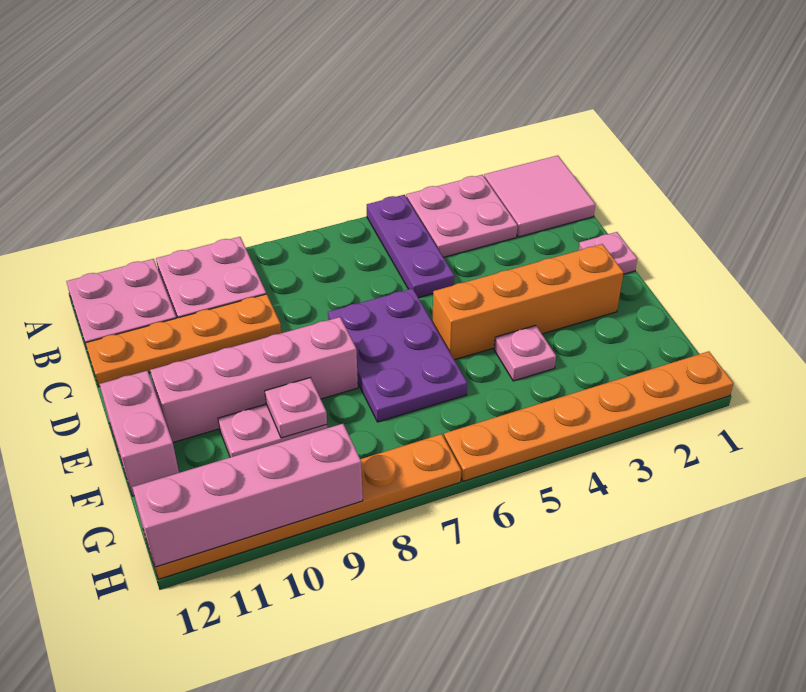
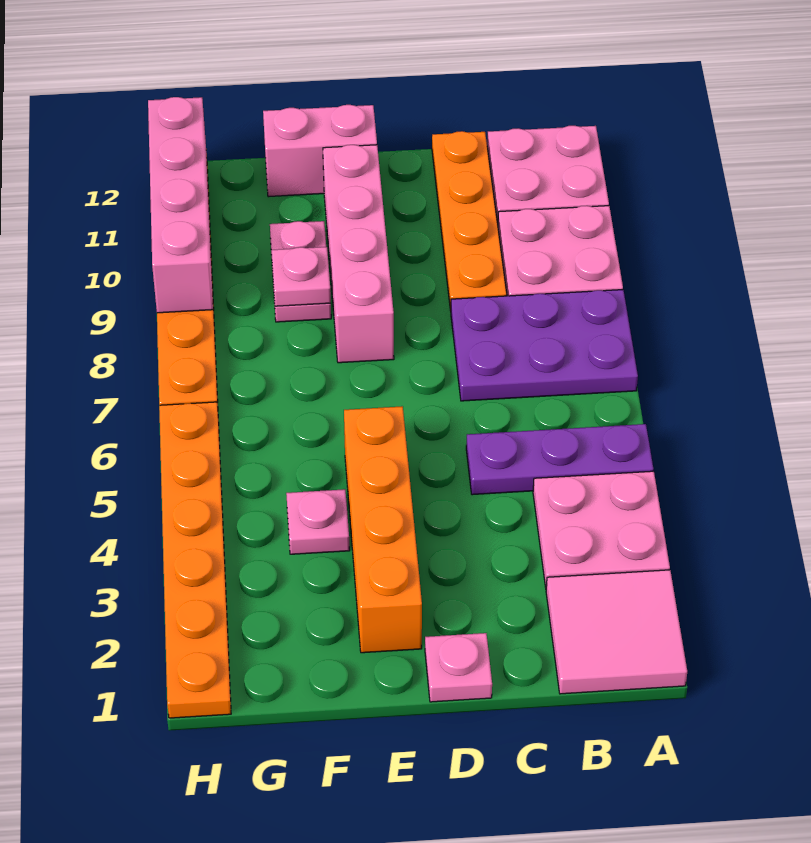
purple plate D6:F7 level 1 -> purple plate A7:C8 level 1

